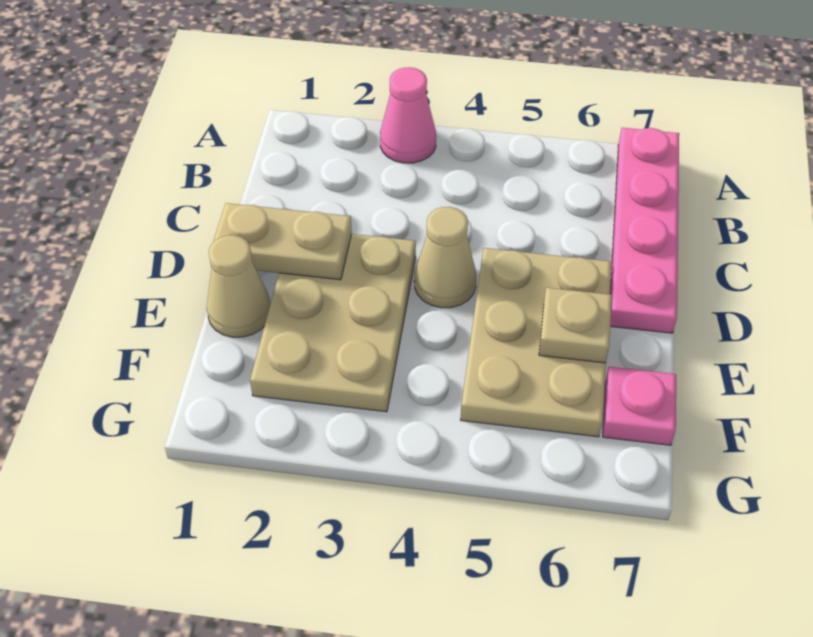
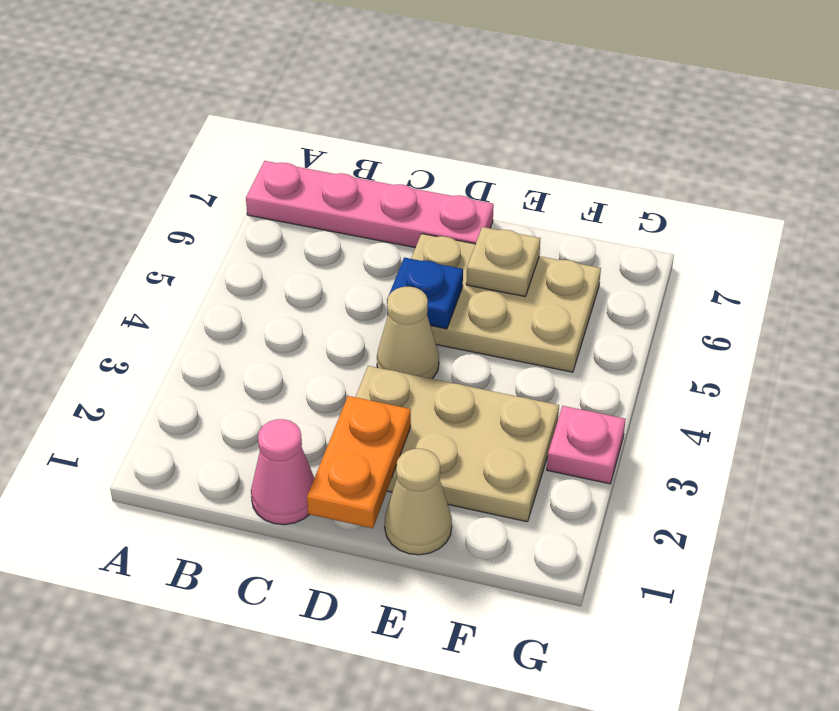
pink cone A3 level 1 -> pink cone C1 level 1
tan plate D1:D2 level 2 -> orange plate D1:D2 level 2
none -> blue plate D5 level 2
pink plate F7 level 1 -> pink plate G3 level 1

